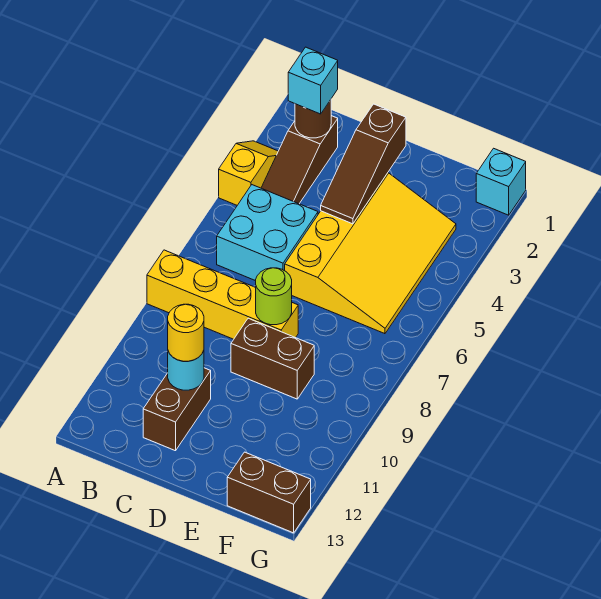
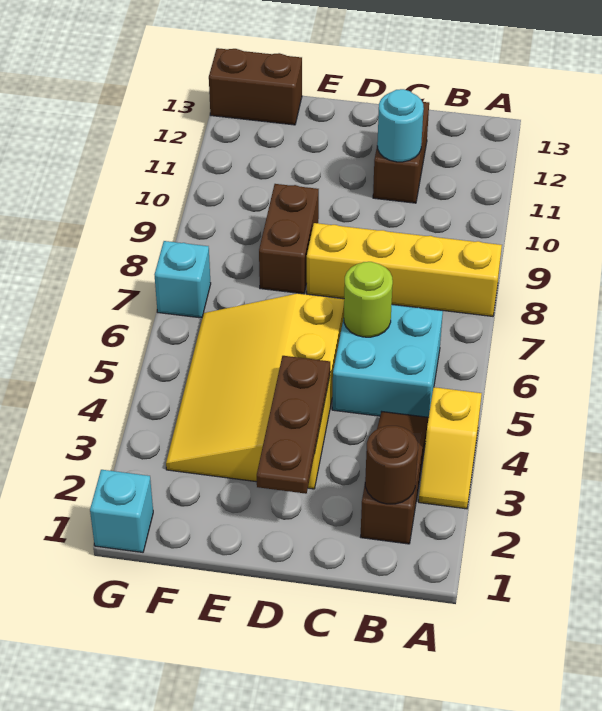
cyan brick B2 level 3 -> cyan brick G7 level 1
yellow round brick C11 level 3 -> none
brown slope D2:D4 level 2 top 2 -> brown plate D2:D4 level 2
lime round brick D8 level 2 -> lime round brick C6 level 2
brown brick D9:E9 level 1 -> brown brick E8:E9 level 1

